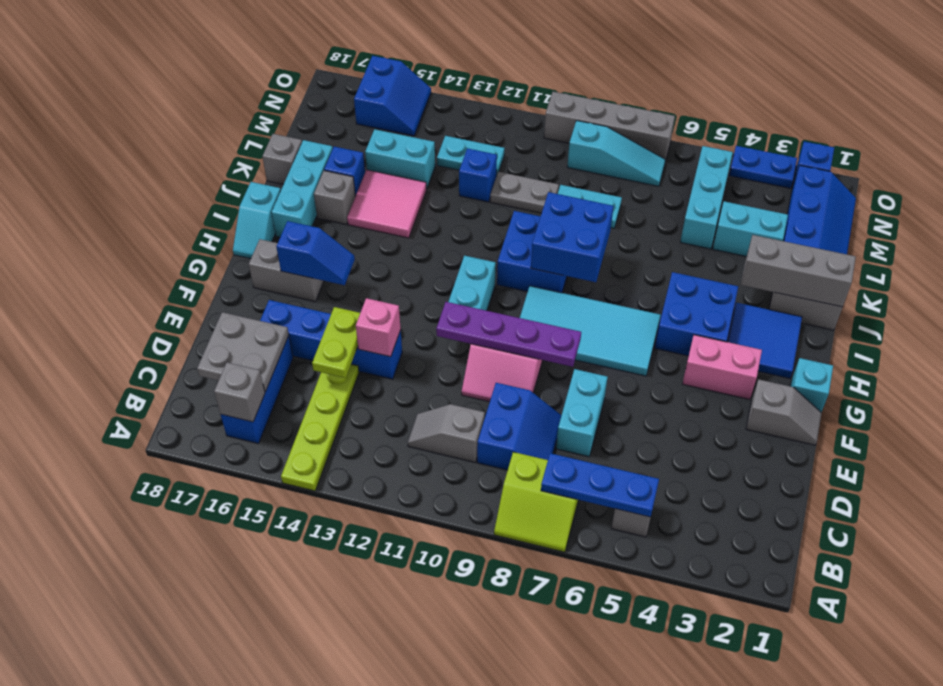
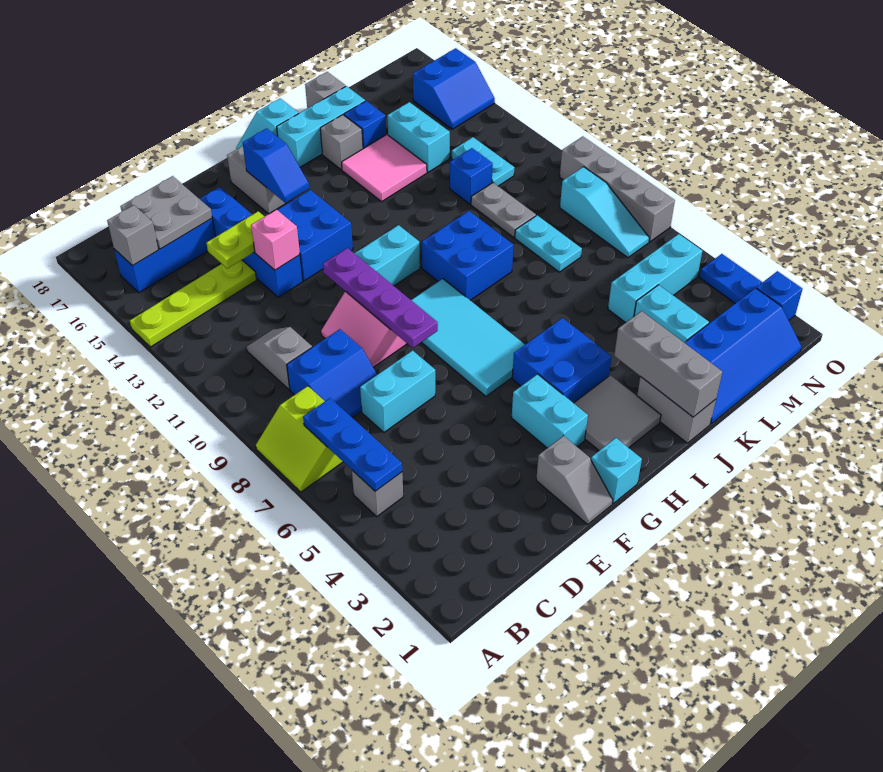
pink brick G3:G4 level 1 -> cyan brick G3:G4 level 1
blue tile H2:I3 level 1 -> grey tile H2:I3 level 1
blue brick I8:J9 level 2 -> blue brick F13:G14 level 1

